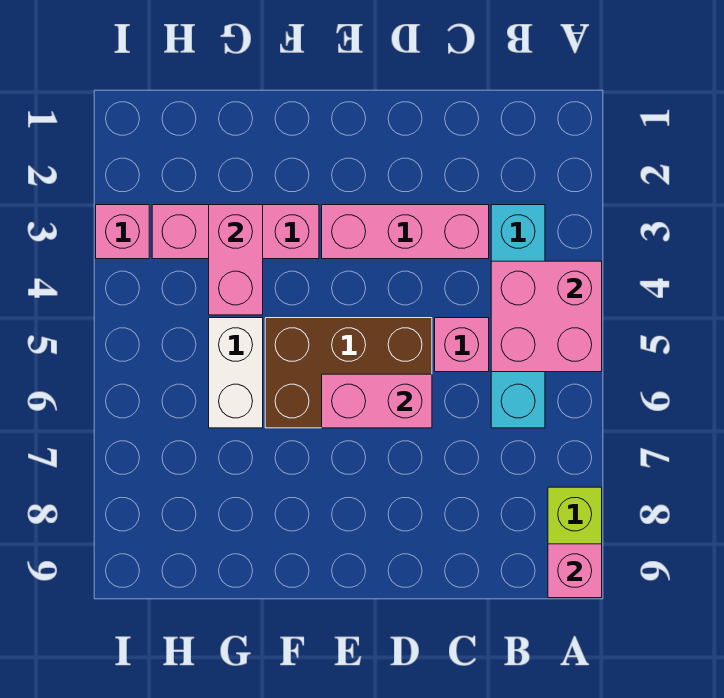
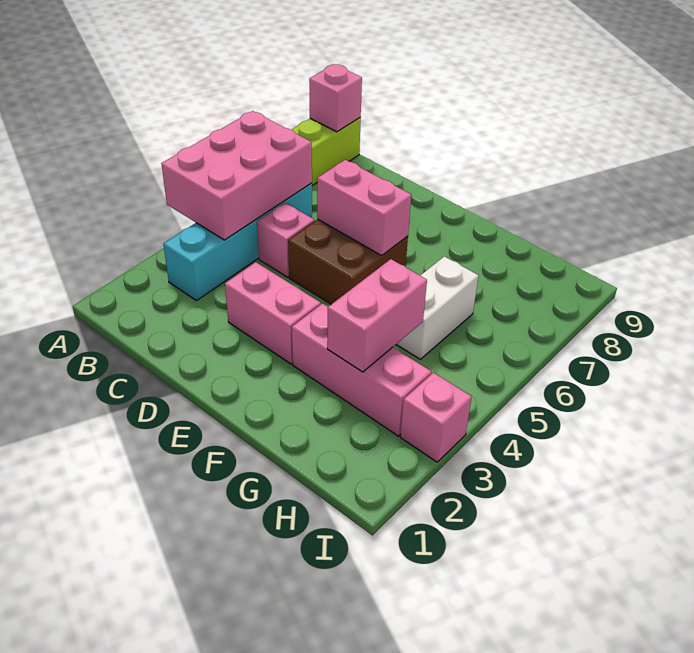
pink brick A4:B5 level 2 -> pink brick A4:B6 level 2
pink brick C3:E3 level 1 -> pink brick D3:E3 level 1
brown brick D5:F6 level 1 -> brown brick D5:E6 level 1

